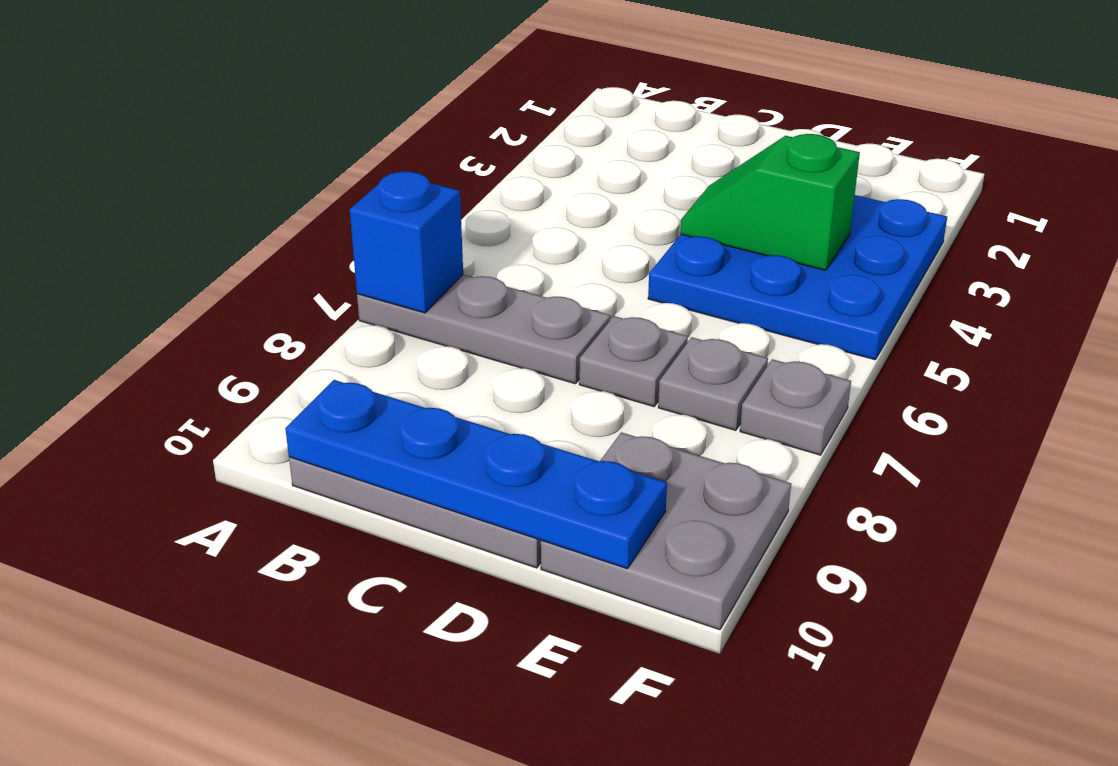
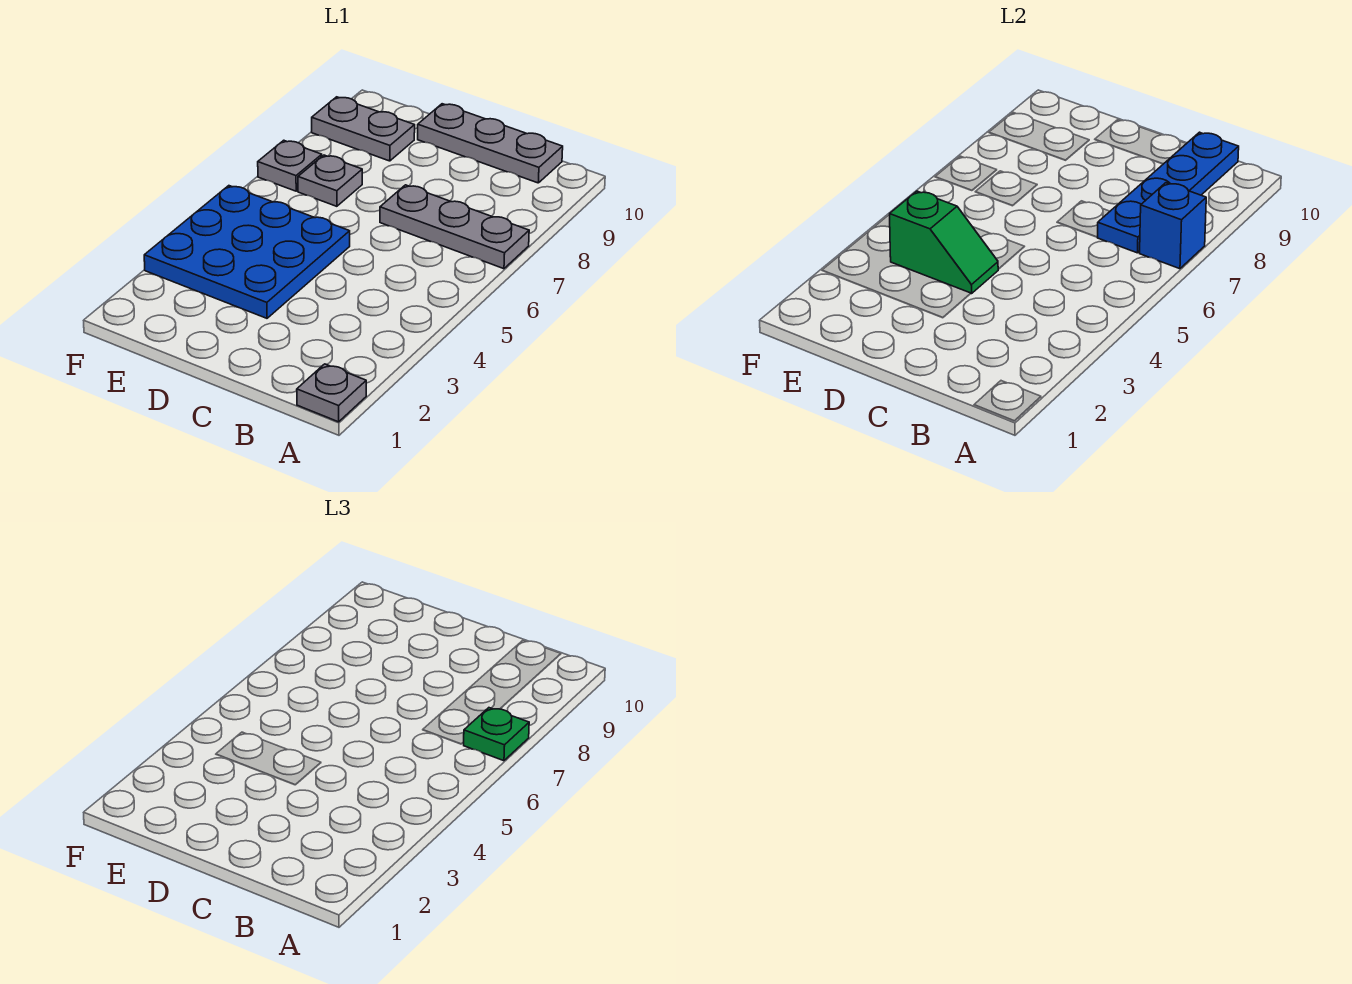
none -> green plate A7 level 3
blue plate B10:E10 level 2 -> blue plate B7:B10 level 2
grey plate D7 level 1 -> grey plate A1 level 1
grey plate E9:F10 level 1 -> grey plate E9:F9 level 1

